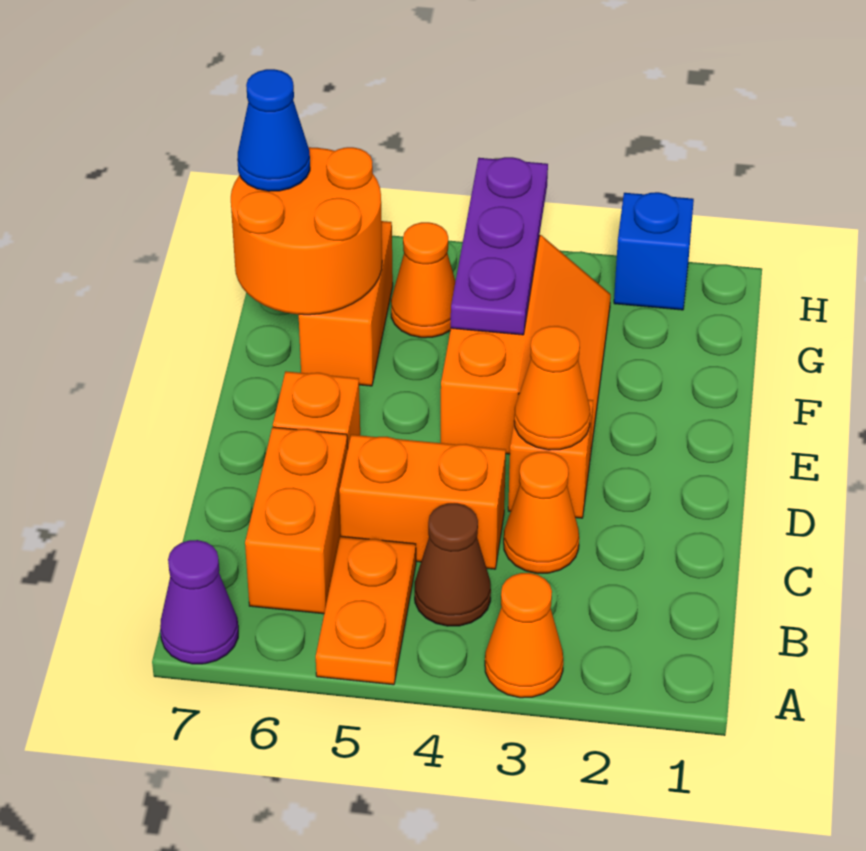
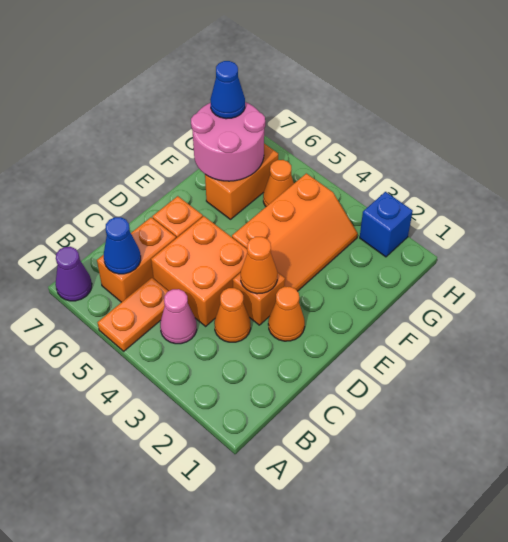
orange cone A3 level 1 -> orange cone D2 level 1
brown cone B4 level 1 -> pink cone B4 level 1
none -> blue cone B6 level 2
orange brick C4:C5 level 1 -> orange brick C4:D5 level 1
purple plate F4:H4 level 2 -> none
orange round brick F6:G7 level 2 -> pink round brick F6:G7 level 2

